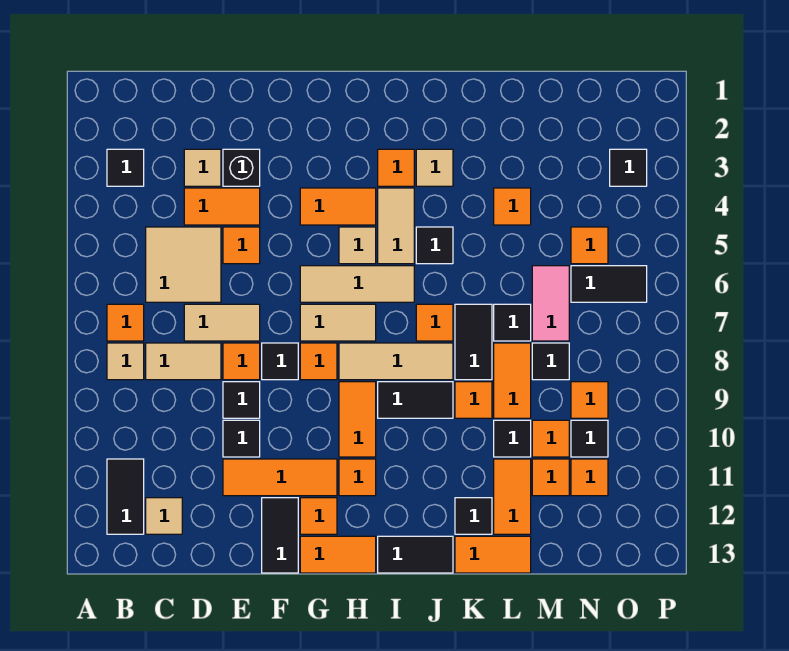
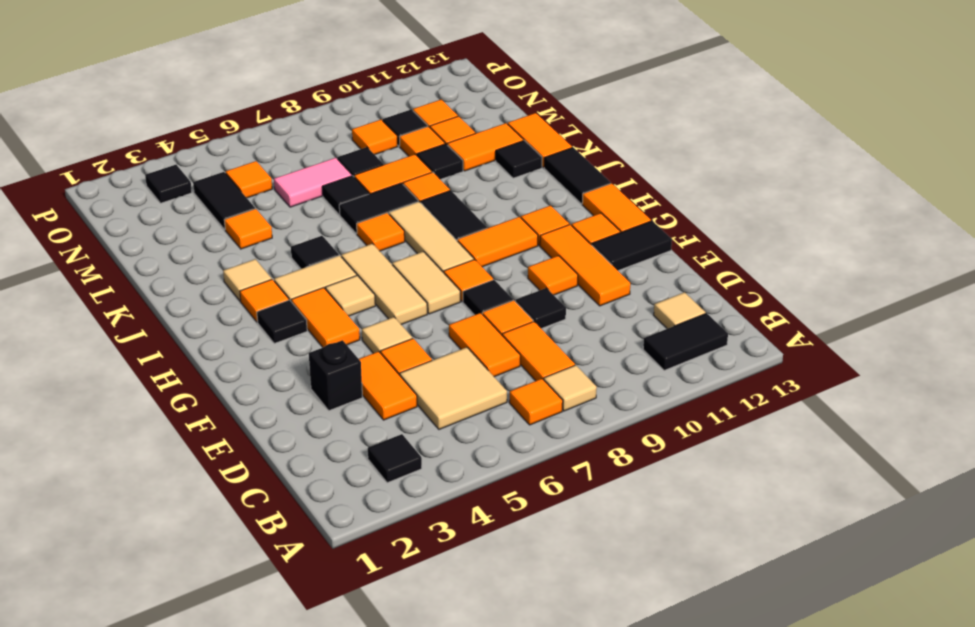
tan tile C8:D8 level 1 -> orange tile C8:D8 level 1
tan tile D3 level 1 -> tan tile F5 level 1
tan tile D7:E7 level 1 -> orange tile D7:E7 level 1
black tile E10 level 1 -> black tile H3 level 1
none -> orange tile F10 level 1
black tile N6:O6 level 1 -> black tile M4:N4 level 1

